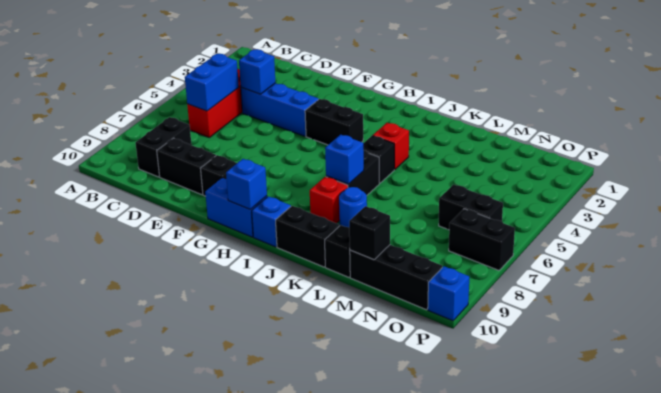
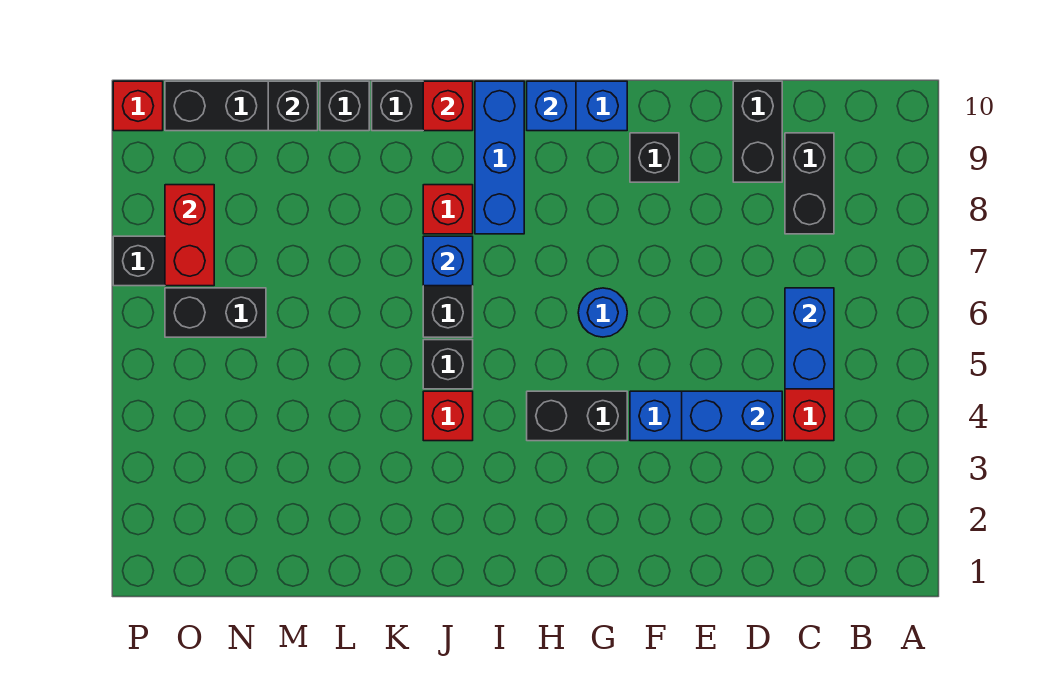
blue brick D4 level 2 -> blue brick D4:E4 level 2
black brick D9:E9 level 1 -> black brick D9:D10 level 1
blue brick I10 level 1 -> blue brick I8:I10 level 1
none -> red brick J10 level 2
blue round brick K8 level 1 -> blue round brick G6 level 1
none -> red brick O7:O8 level 2
blue brick P10 level 1 -> red brick P10 level 1

